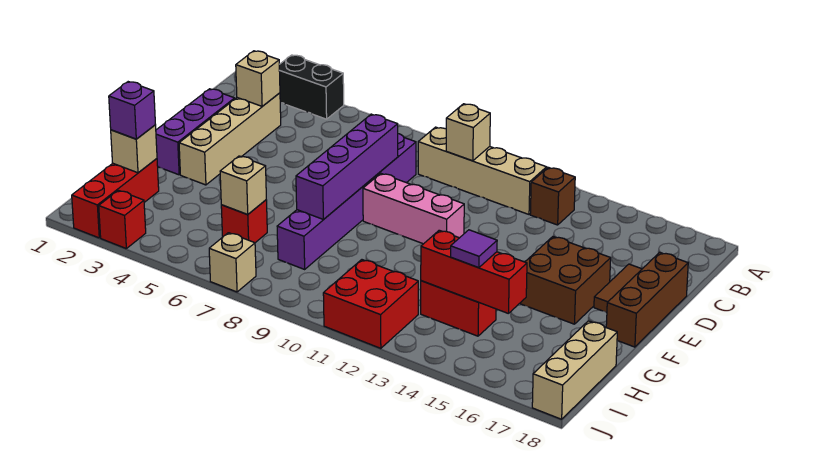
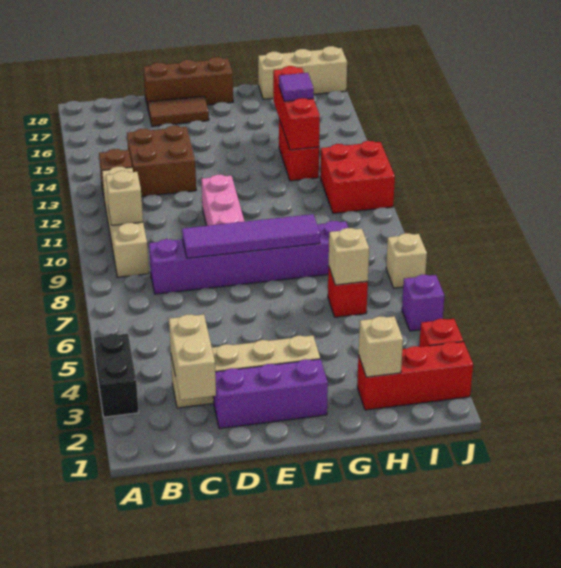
tan brick C3 level 2 -> tan brick C2:C3 level 2
purple brick D8:G8 level 2 -> purple tile D8:G8 level 2
brown brick E15:F16 level 1 -> brown brick C13:D14 level 1
purple brick H2 level 3 -> purple brick J5 level 1

